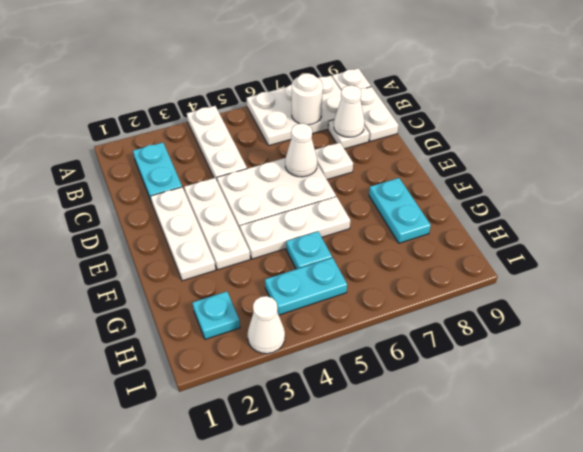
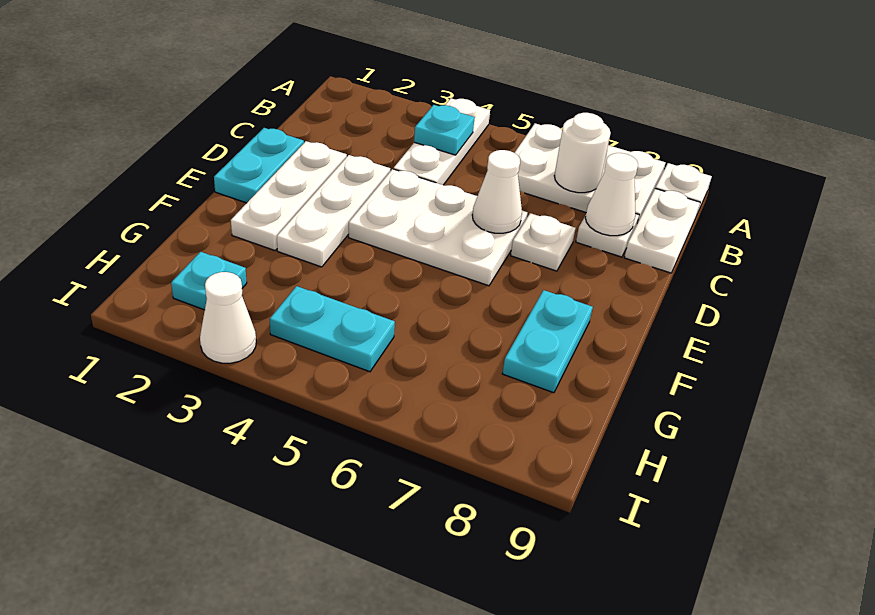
cyan plate B2:C2 level 1 -> cyan plate D1:E1 level 1
white plate F4:F6 level 1 -> none
cyan plate G5 level 1 -> cyan plate B4 level 2

